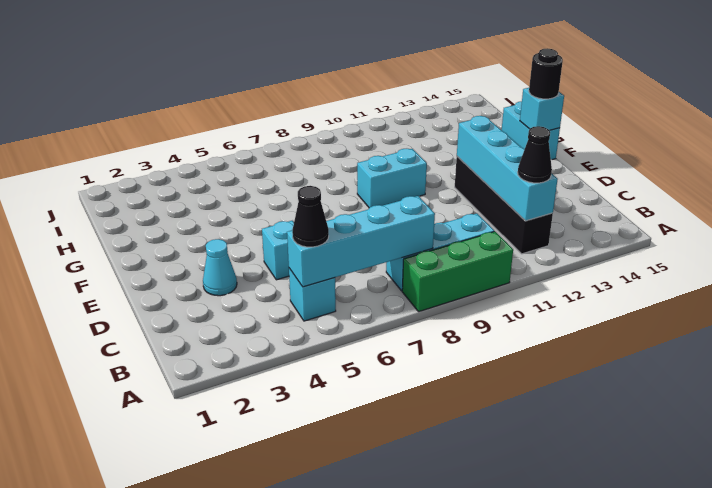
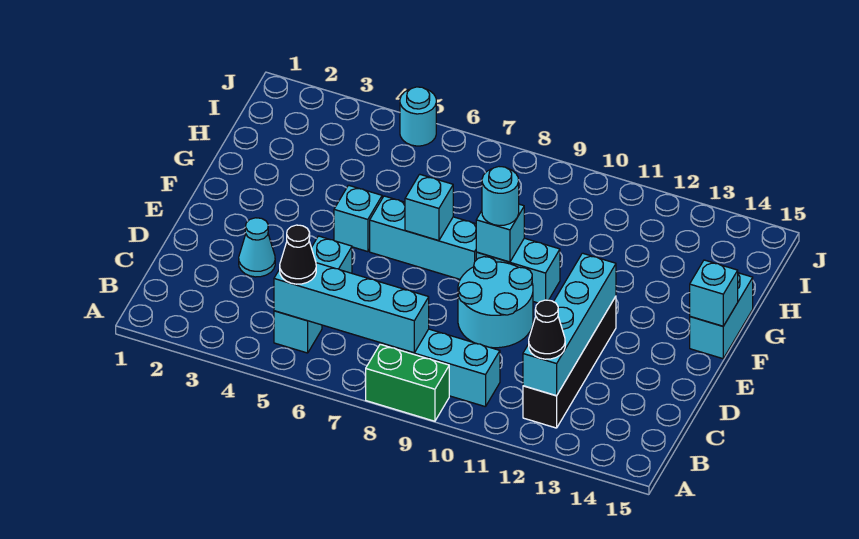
green brick A8:A10 level 1 -> green brick A8:A9 level 1
none -> cyan round brick D9:E10 level 1
none -> cyan brick F5 level 1
none -> cyan brick F6:F8 level 1
none -> cyan brick F7 level 2
none -> cyan brick F9 level 2
none -> cyan round brick F9 level 3
black round brick F15 level 3 -> none
none -> cyan round brick J5 level 1

